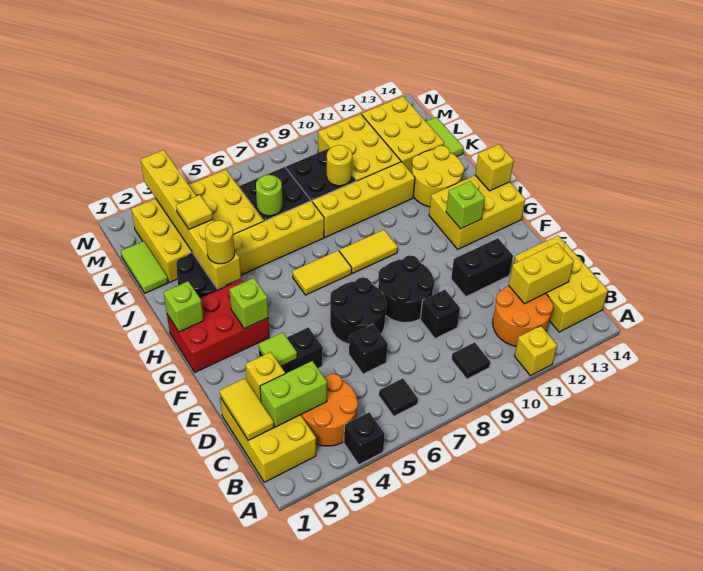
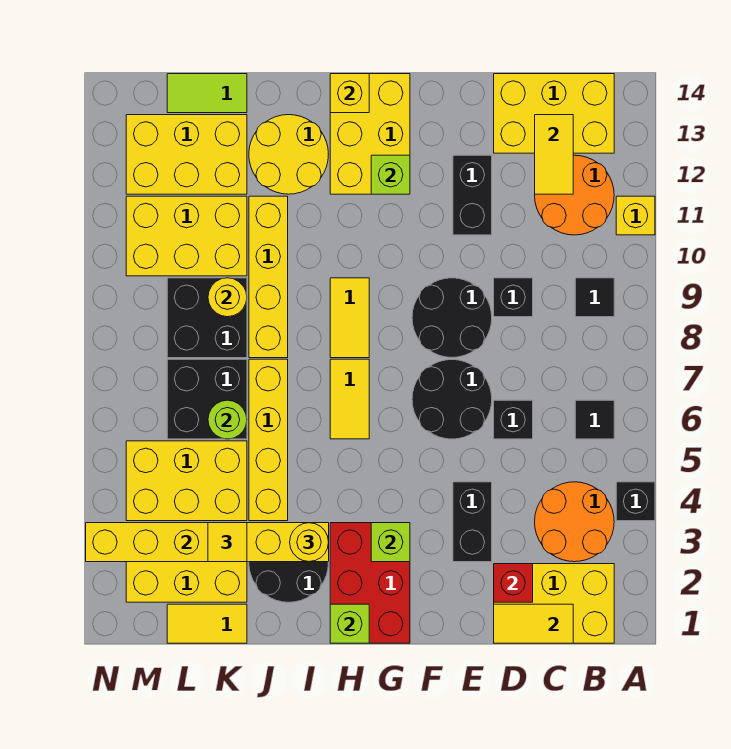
lime brick C2:C3 level 2 -> none
yellow brick C12:C13 level 2 -> yellow tile C12:C13 level 2
yellow brick D2 level 2 -> red brick D2 level 2
lime tile E3 level 2 -> none
lime tile K1:L1 level 1 -> yellow tile K1:L1 level 1

